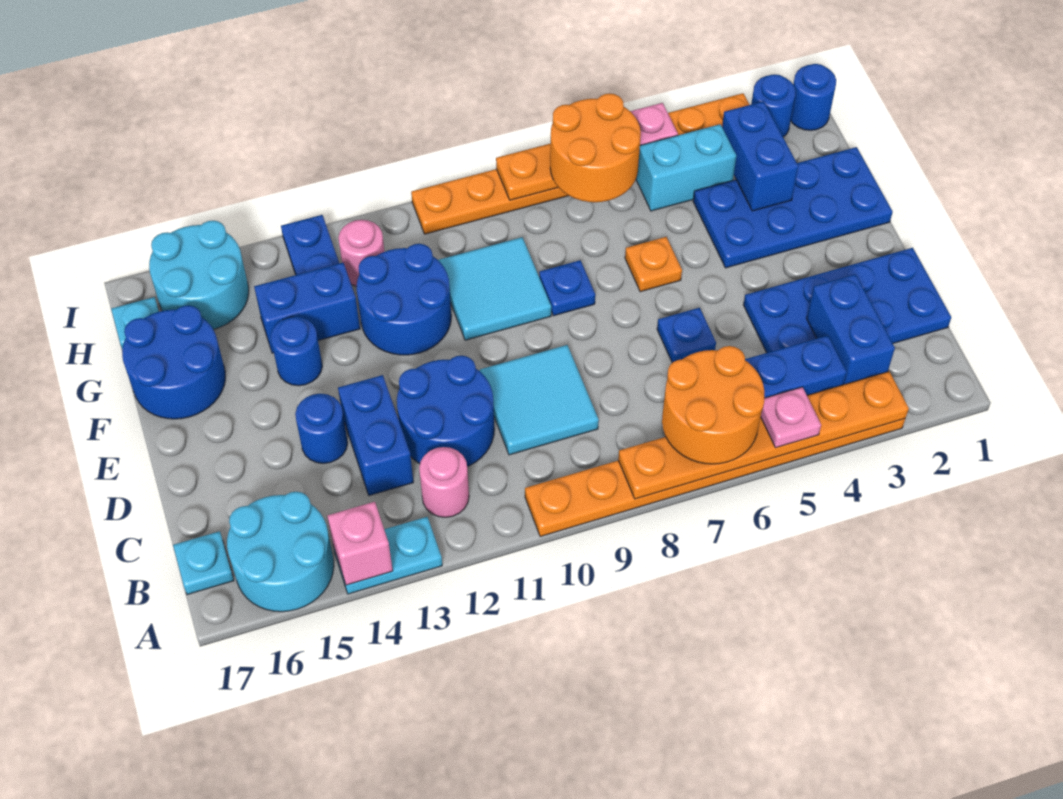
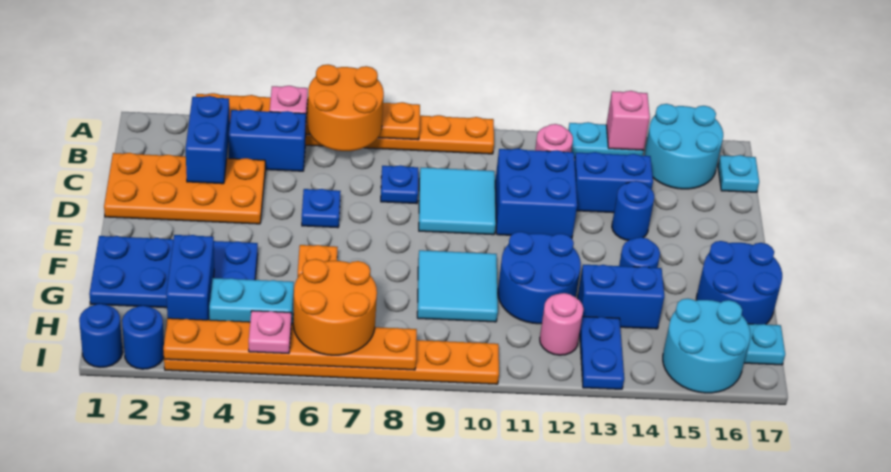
blue plate C1:D4 level 1 -> orange plate C1:D4 level 1
blue round brick C11:D12 level 1 -> blue brick C11:D12 level 1
blue brick C13:D13 level 1 -> blue brick C13:C14 level 1
blue plate F8 level 1 -> blue plate C8 level 1

